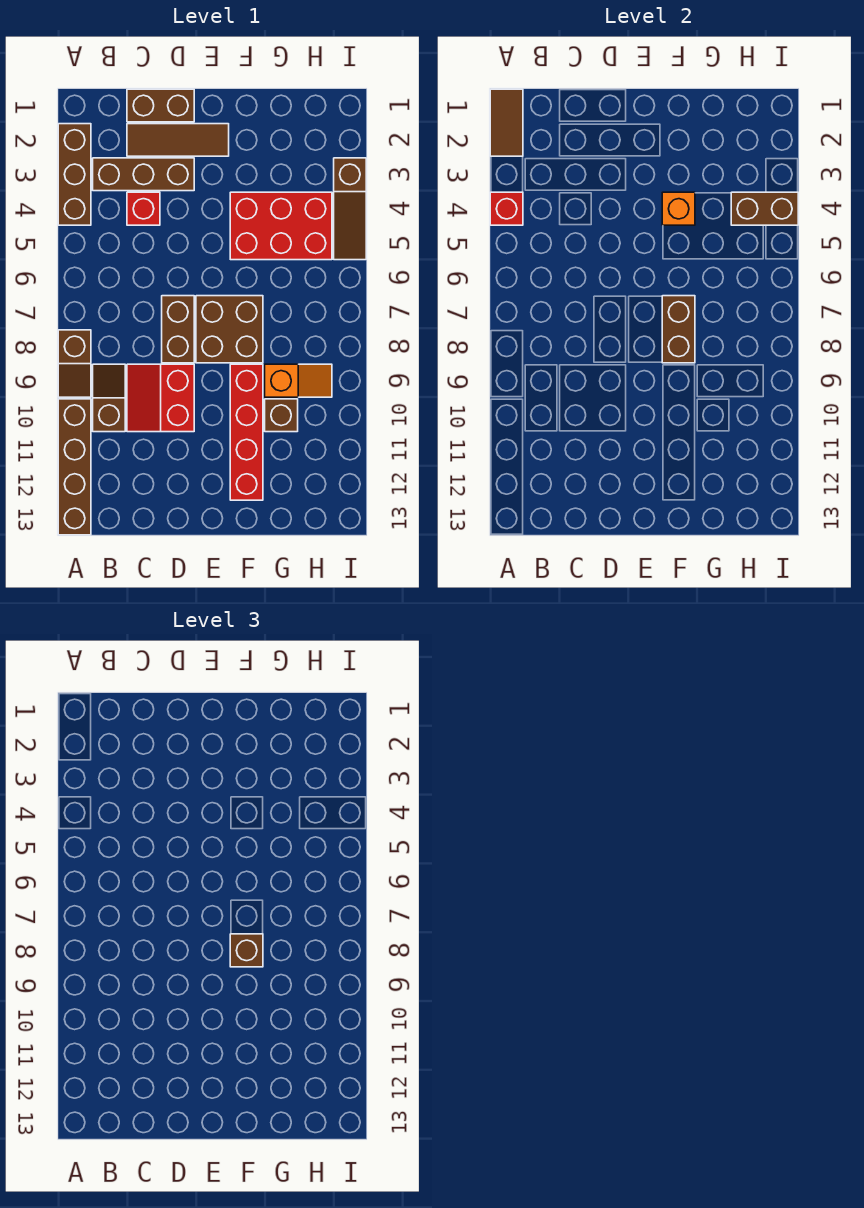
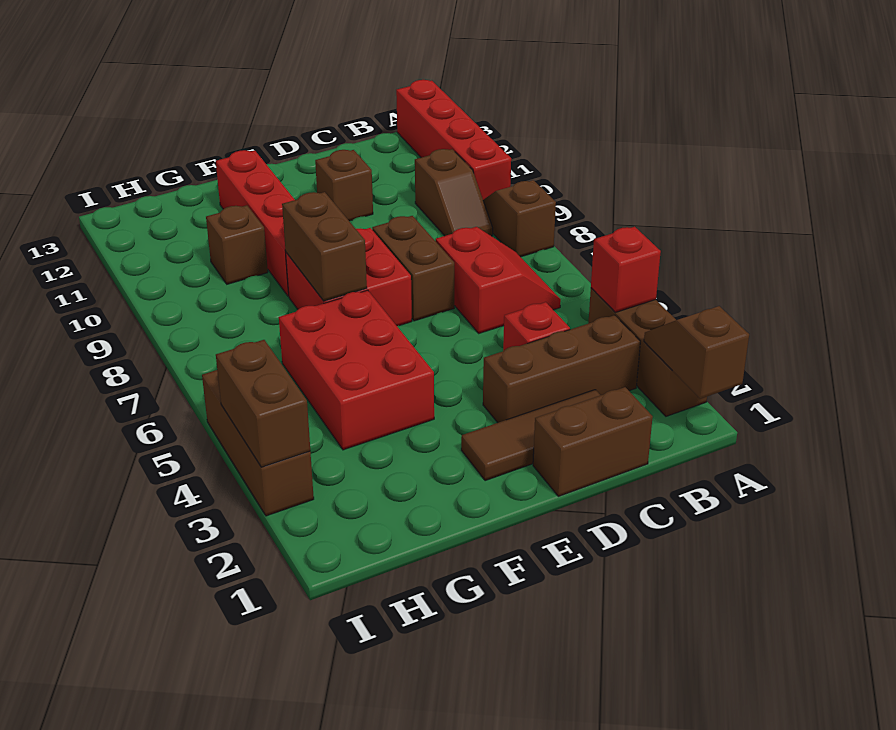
brown tile A1:A2 level 2 -> brown slope A1:A2 level 2 top 1
brown brick A10:A13 level 1 -> red brick A10:A13 level 1
red slope C9:D10 level 1 top D -> red slope B6:C7 level 1 top C
brown brick E7:F8 level 1 -> red brick E7:F8 level 1
red brick F4:H5 level 1 -> red brick F4:G6 level 1
orange brick F4 level 2 -> none
brown brick F8 level 3 -> brown brick D11 level 1
orange slope G9:H9 level 1 top G -> none
brown brick H4:I4 level 2 -> brown brick I3:I4 level 2
brown slope I3:I5 level 1 top 3 -> brown brick I3:I5 level 1

